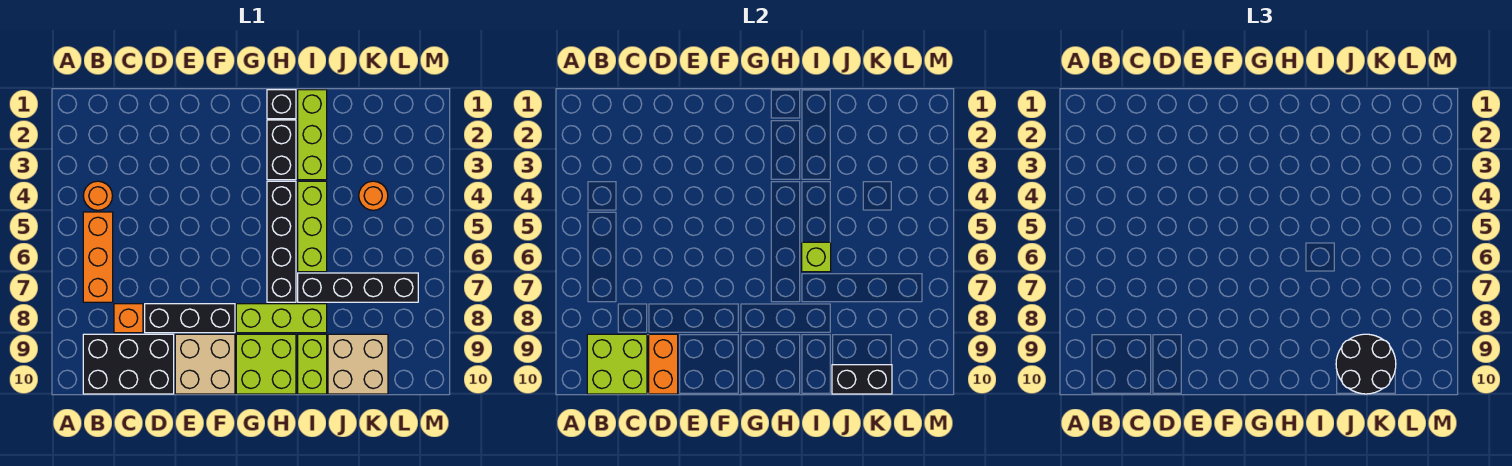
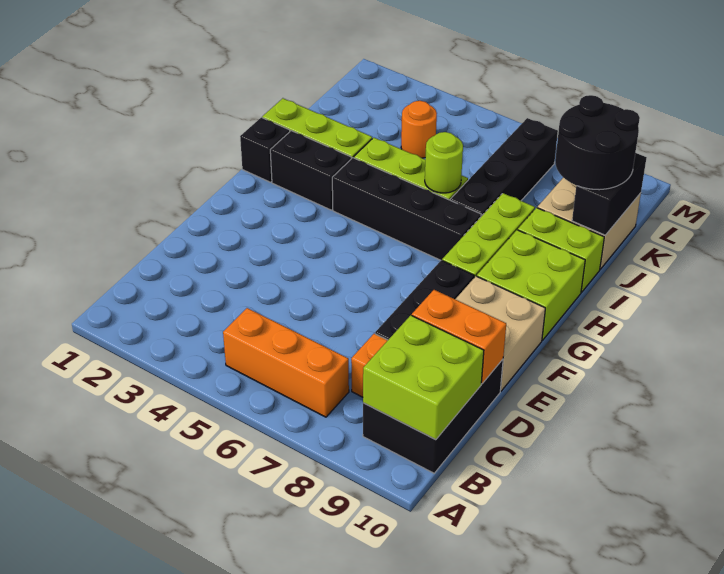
orange round brick B4 level 1 -> none
lime brick I6 level 2 -> lime round brick I6 level 2

